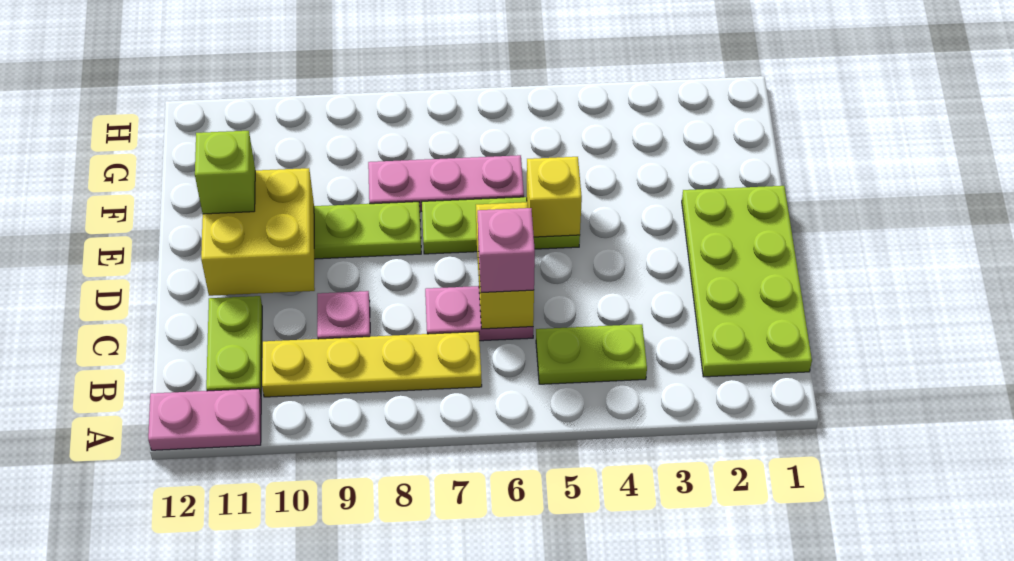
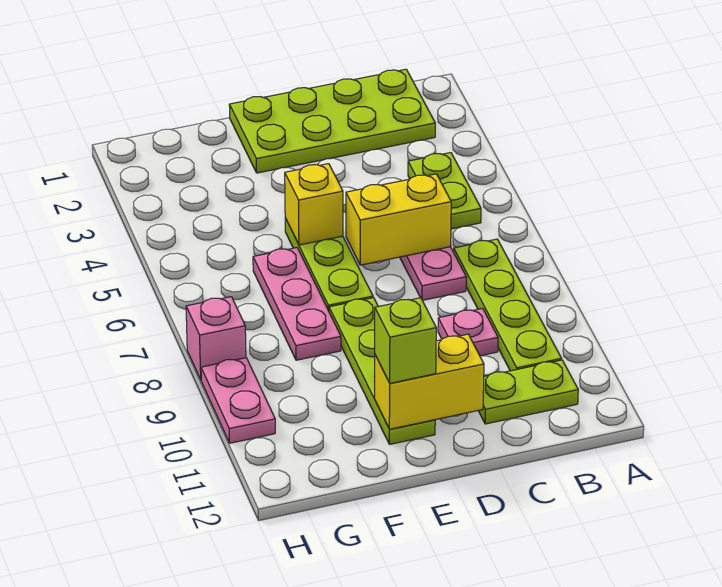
pink plate A11:A12 level 1 -> pink plate H9:H10 level 1
yellow plate B7:B10 level 1 -> lime plate B7:B10 level 1
pink brick C6 level 3 -> pink brick H8 level 1
yellow brick D10:E11 level 2 -> yellow brick D11:E11 level 2

